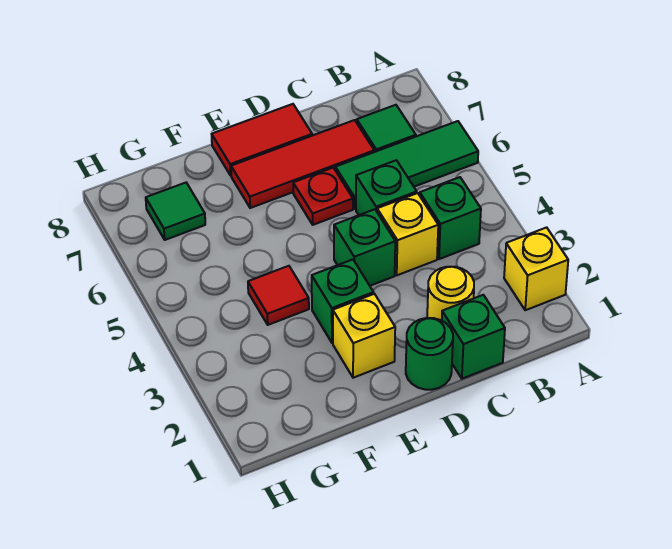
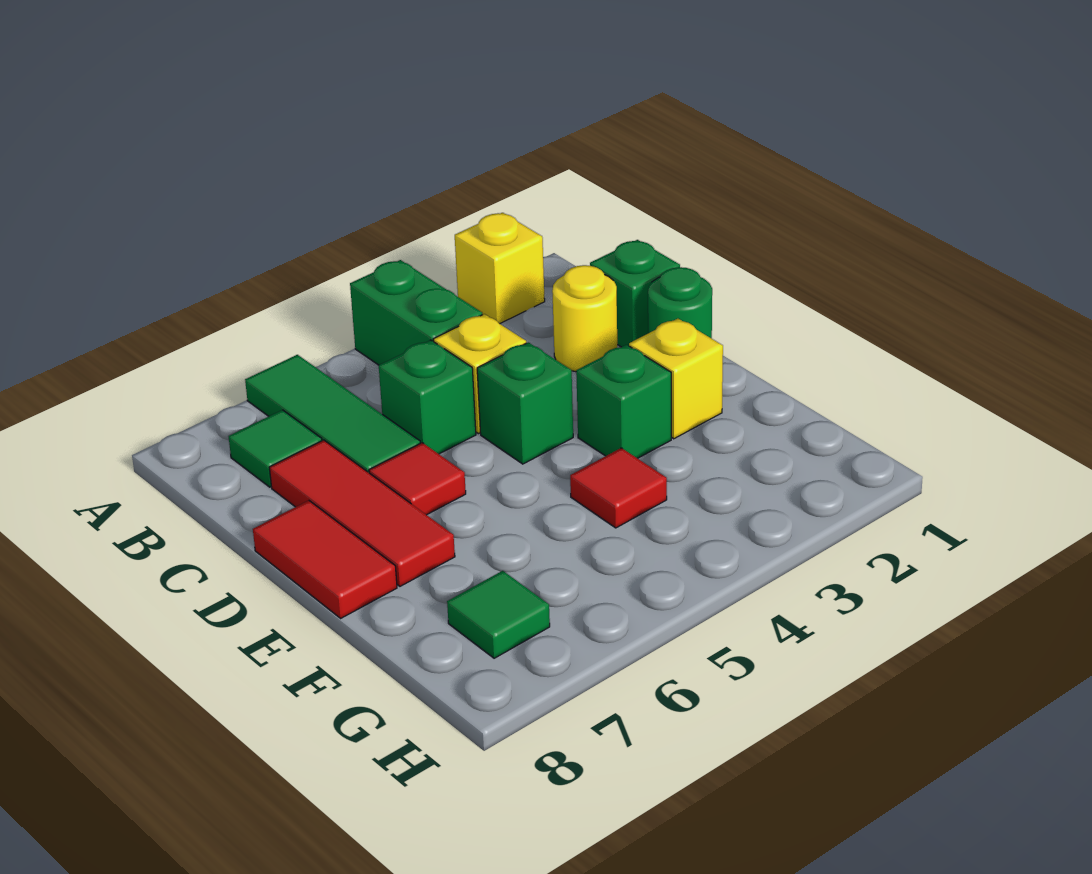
green brick B4 level 1 -> green brick A4:B4 level 1
red plate D6 level 1 -> red tile D6 level 1

